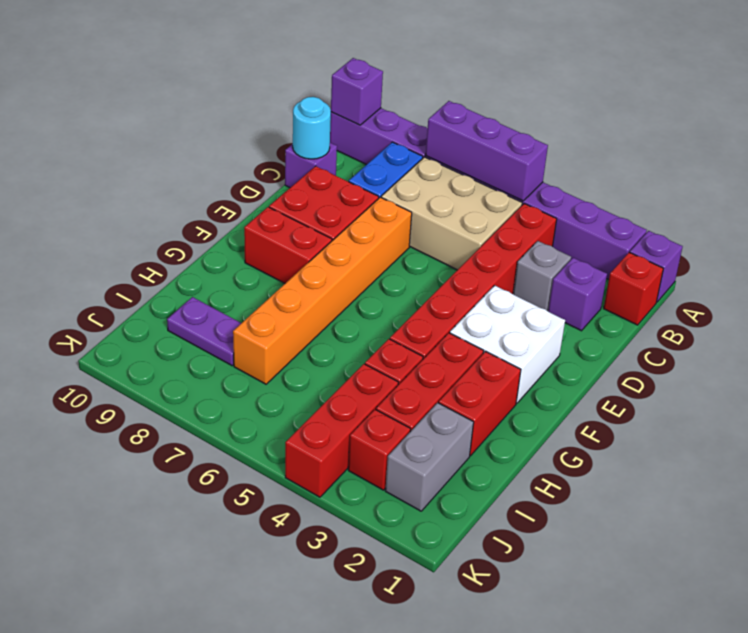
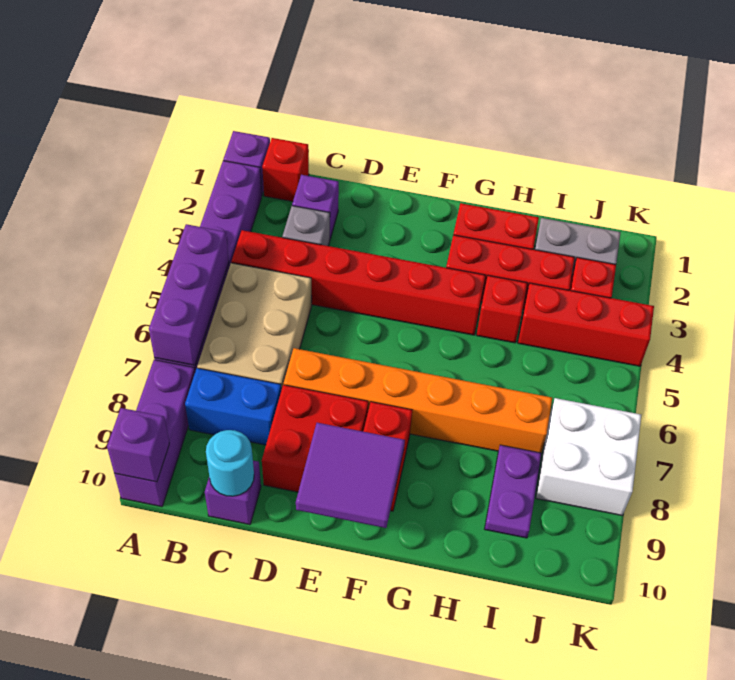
white brick E2:F3 level 1 -> white brick J7:K8 level 1
none -> purple tile E9:F10 level 2

